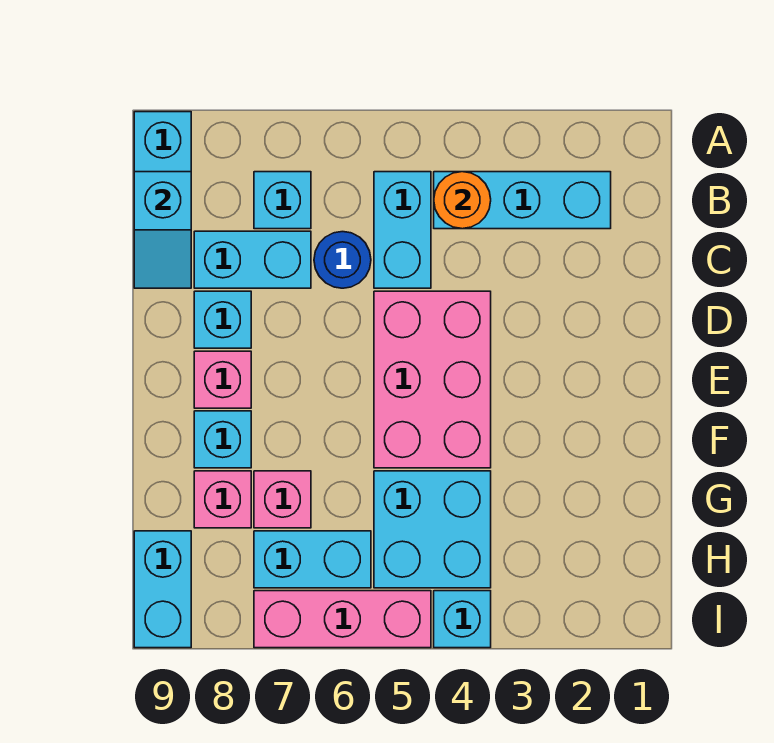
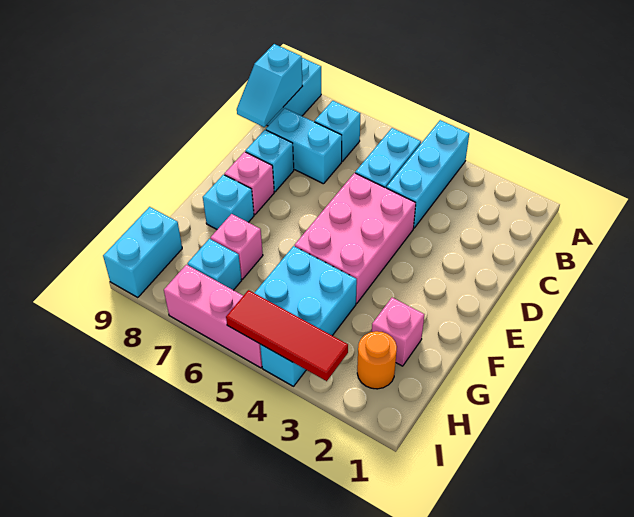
cyan brick B2:B4 level 1 -> cyan brick A4:C4 level 1
orange round brick B4 level 2 -> orange round brick H2 level 1
blue round brick C6 level 1 -> none
pink brick G8 level 1 -> pink brick G2 level 1
cyan brick H6:H7 level 1 -> cyan brick H7 level 1
none -> red tile I3:I5 level 2

